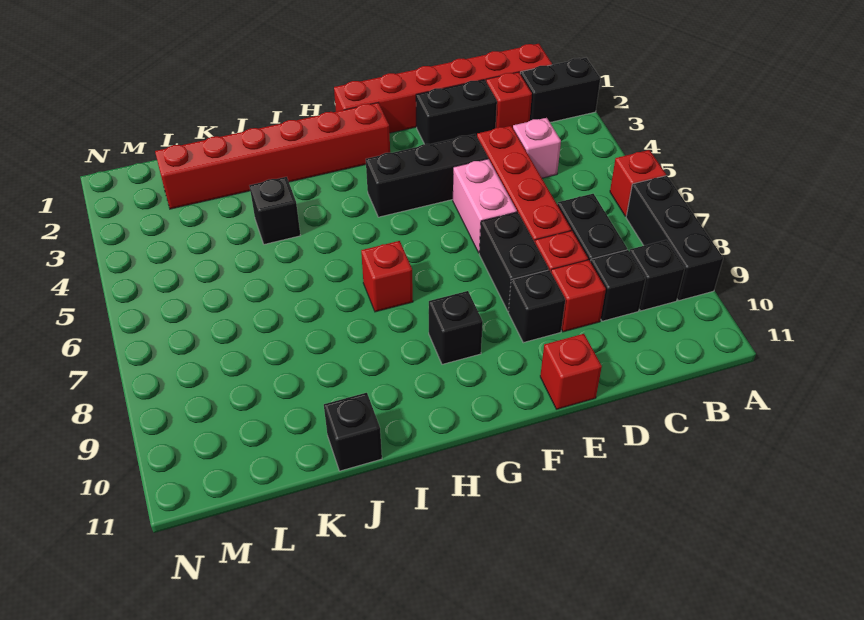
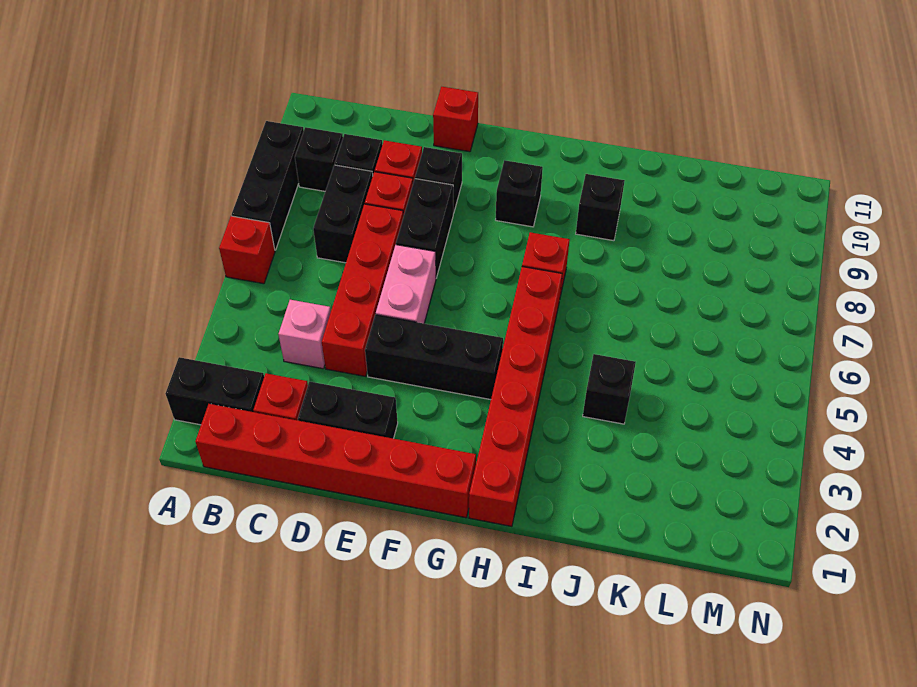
red brick G2:L2 level 1 -> red brick H1:H6 level 1
black brick J11 level 1 -> black brick I9 level 1

